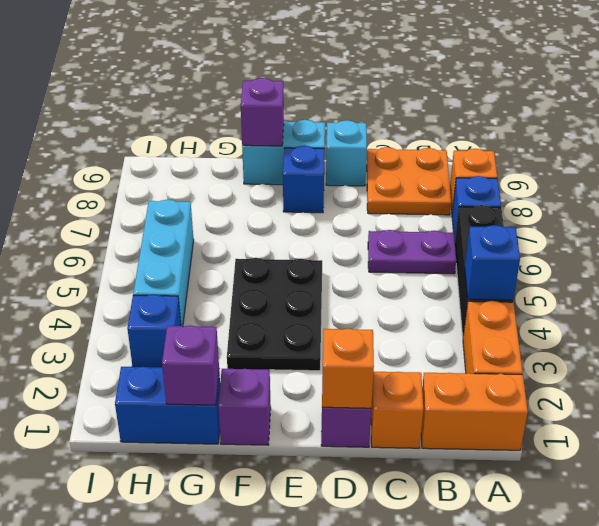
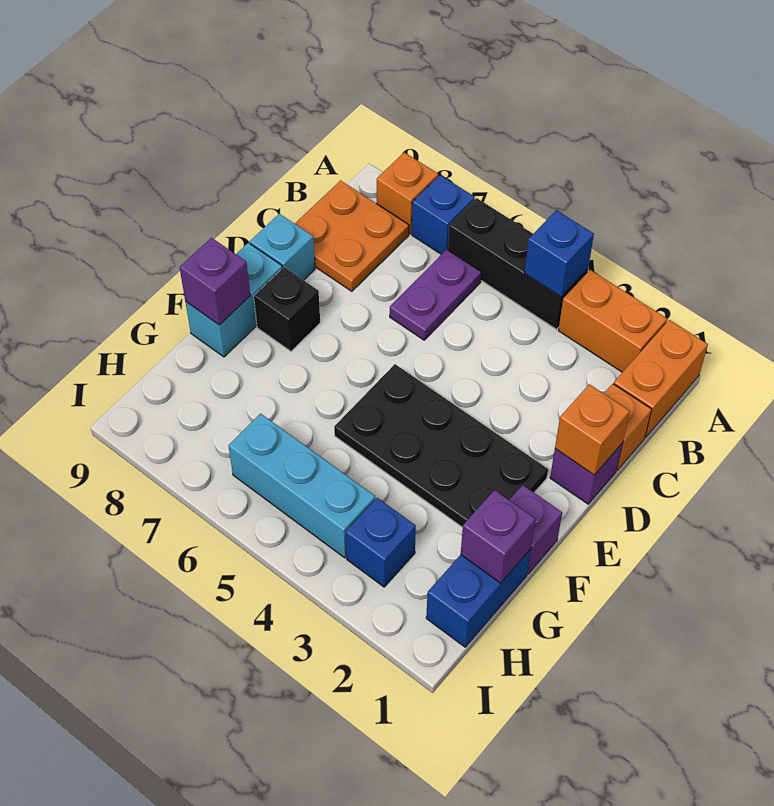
black plate E3:F5 level 1 -> black plate E2:F5 level 1
blue brick E8 level 1 -> black brick E8 level 1

